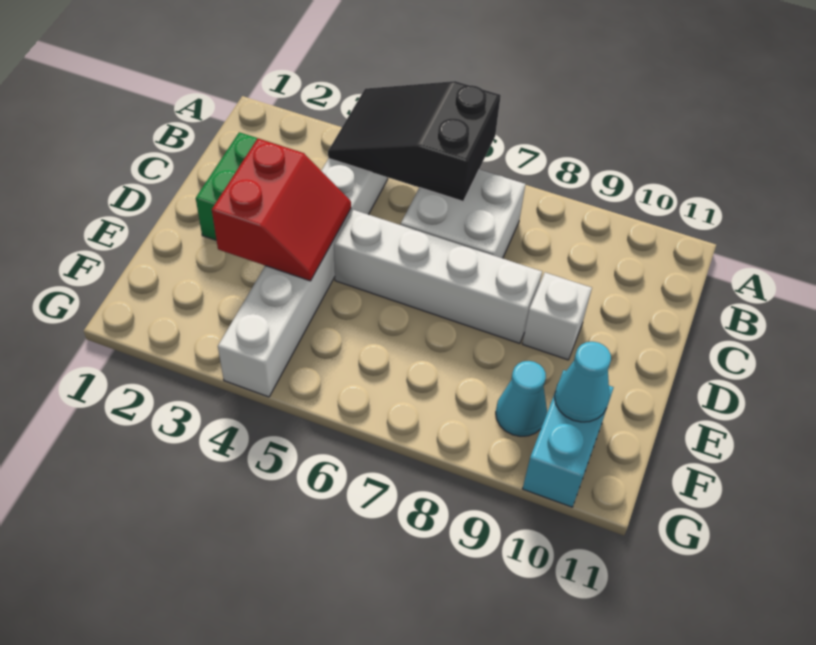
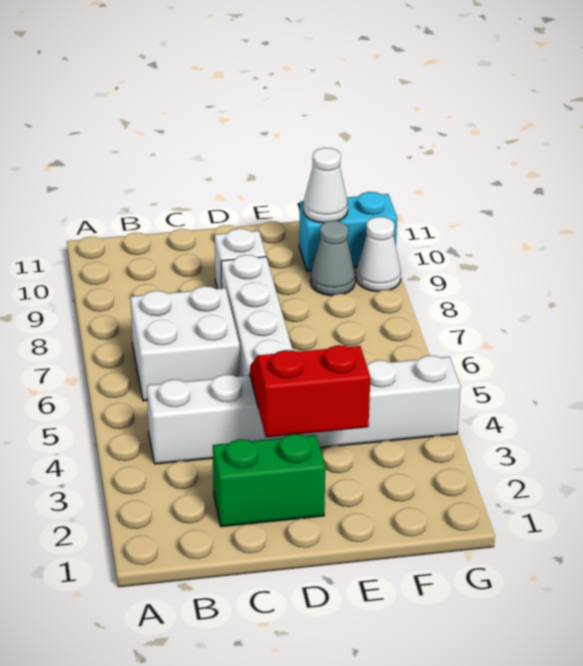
black slope A4:B6 level 2 top 6 -> none
cyan cone F9 level 1 -> grey cone F9 level 1
cyan cone F10 level 2 -> white cone F10 level 2
none -> white cone G9 level 1

